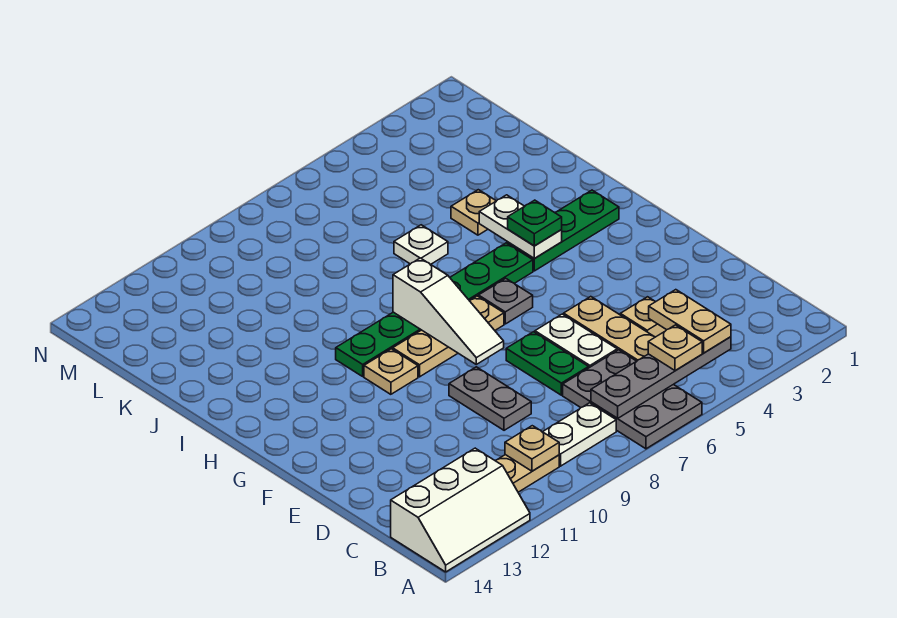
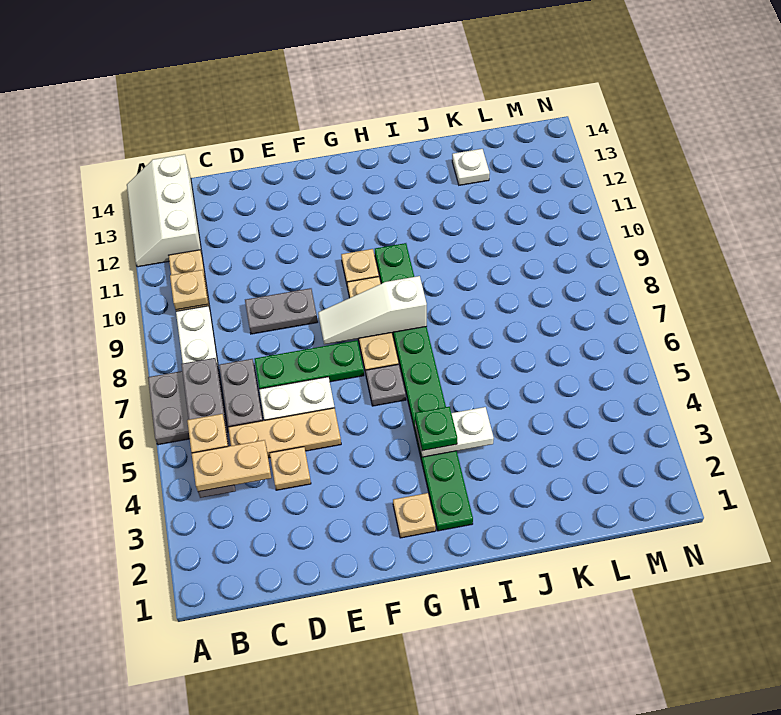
green plate D7:E7 level 1 -> green plate D7:F7 level 1
tan plate J4 level 1 -> tan plate G2 level 1
white plate J6 level 1 -> white plate K13 level 1

